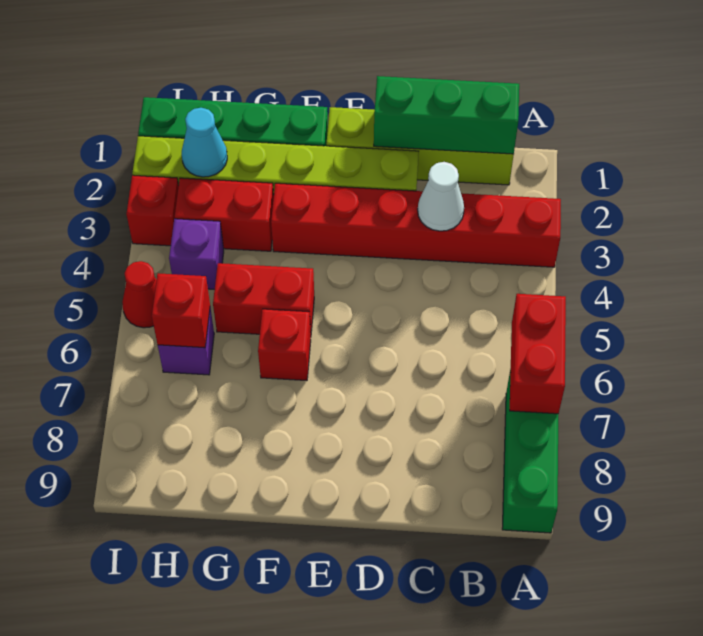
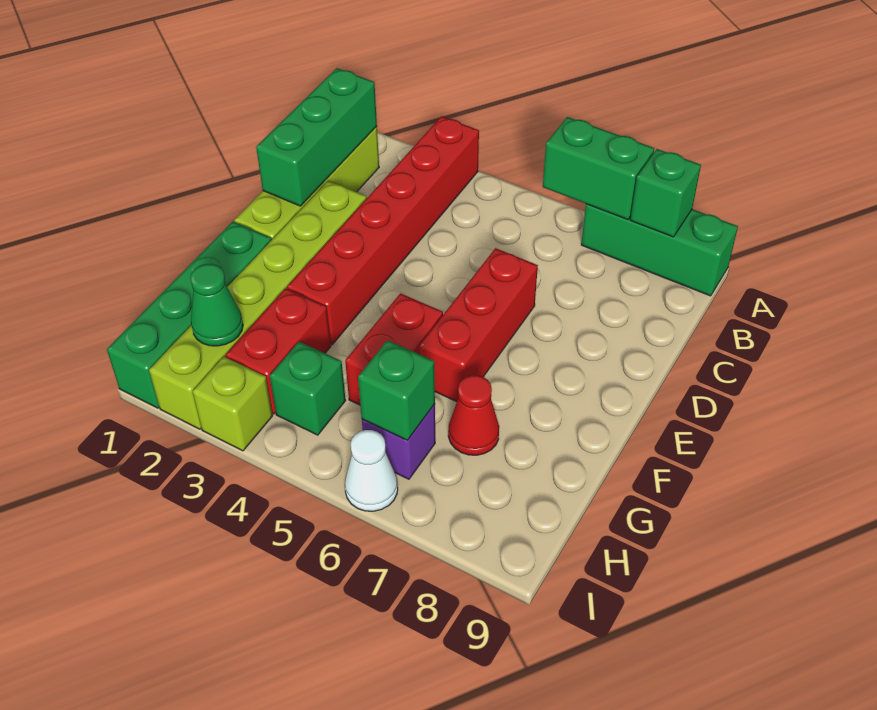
red brick A6:A7 level 2 -> green brick A6:A7 level 2
none -> green brick A8 level 2
white cone C3 level 2 -> white cone I6 level 1
red brick F6 level 1 -> red brick D6:F6 level 1
cyan cone H2 level 2 -> green cone H2 level 2
purple brick H4 level 1 -> green brick H4 level 1
red brick H6 level 2 -> green brick H6 level 2
red brick I3 level 1 -> lime brick I3 level 1
red cone I5 level 1 -> red cone G7 level 1

